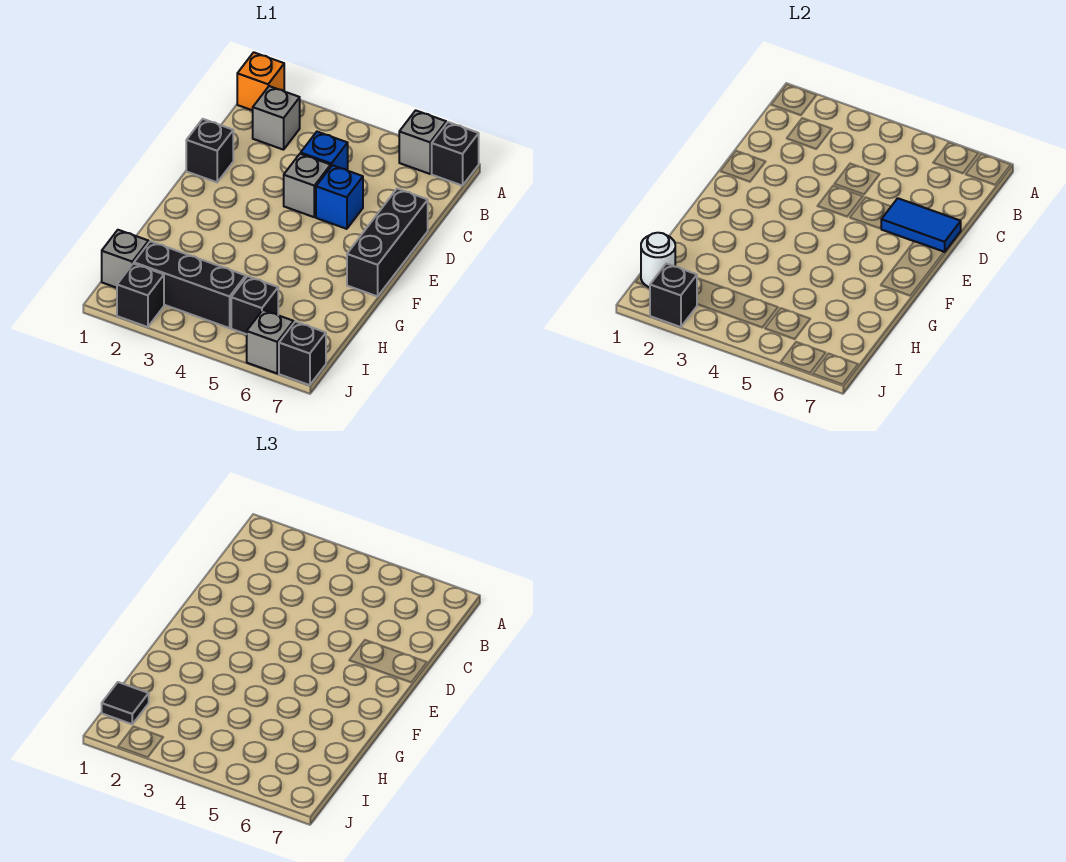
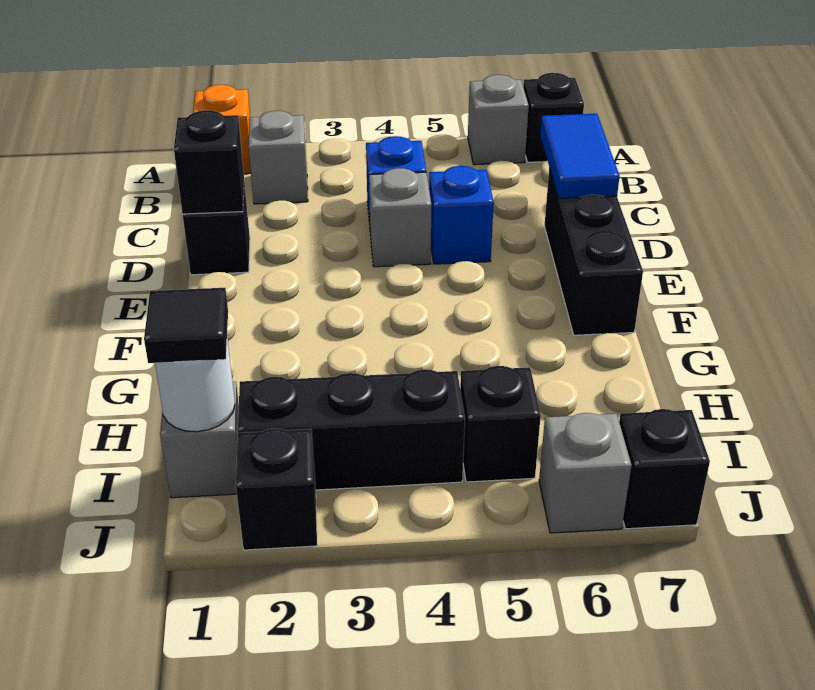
blue tile D6:D7 level 2 -> blue tile C7:D7 level 2
black brick J2 level 2 -> black brick D1 level 2

